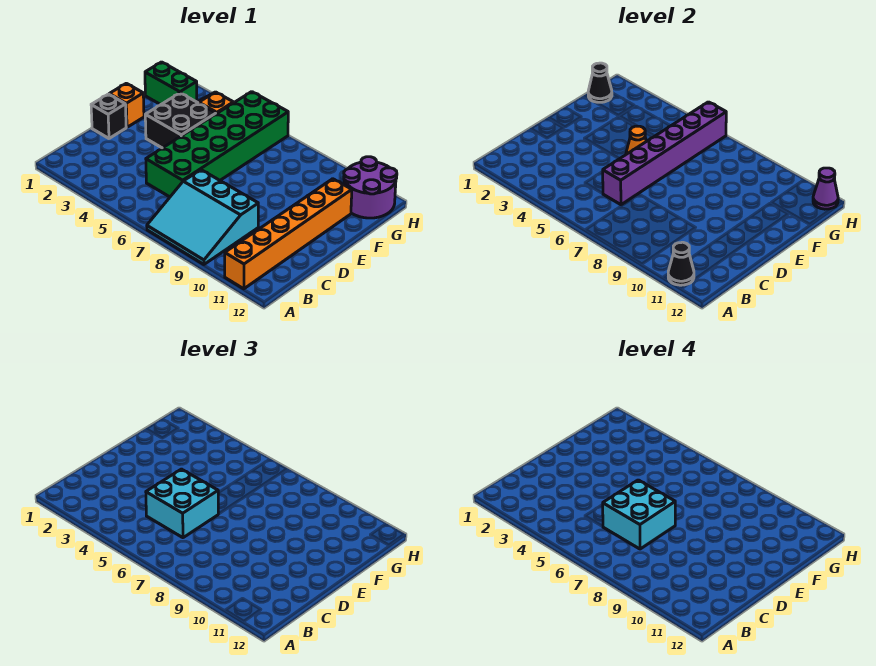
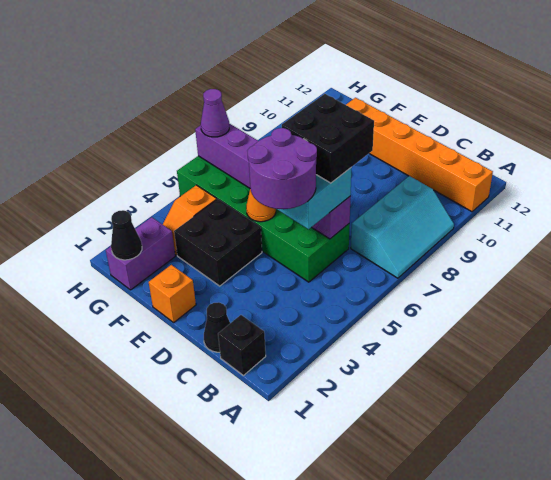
cyan slope A7:C9 level 1 top C -> cyan slope A7:B9 level 1 top B
black cone A11 level 2 -> black cone C1 level 1
cyan brick C6:D7 level 4 -> black brick C6:D7 level 4
black brick D1 level 1 -> black brick B1 level 1
green brick G1:G2 level 1 -> purple brick G1:G2 level 1
purple round brick G11:H12 level 1 -> purple round brick C4:D5 level 4
purple cone H12 level 2 -> purple cone H6 level 3

